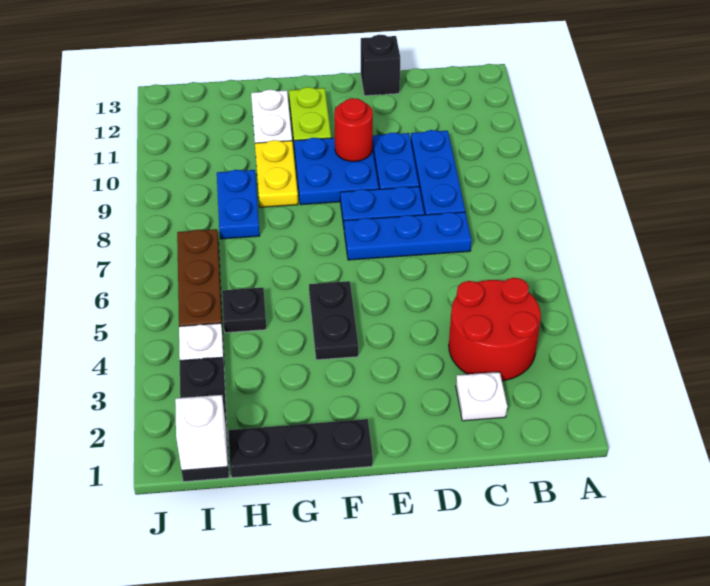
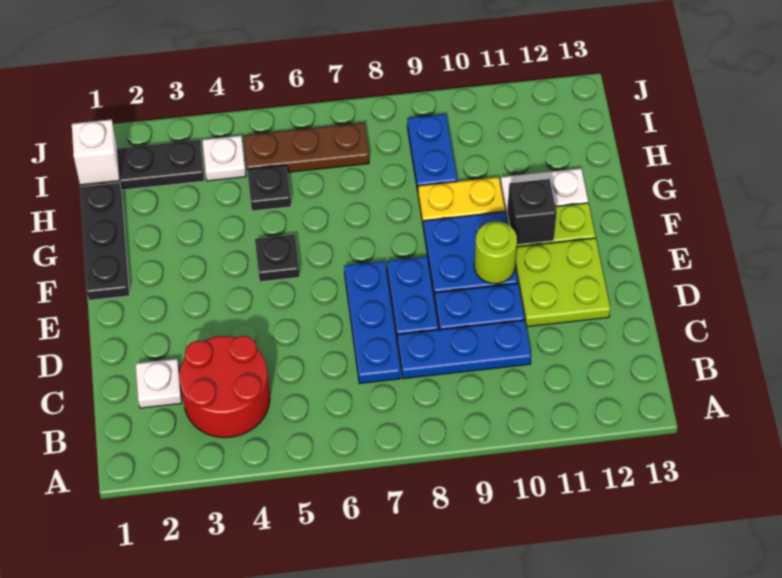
none -> lime plate D11:E12 level 1
black brick D13 level 1 -> black brick F11 level 2
red round brick E10 level 2 -> lime round brick E10 level 2
black plate F4:F5 level 1 -> black plate F5 level 1
blue plate H8:H9 level 1 -> blue plate H9:I9 level 1

